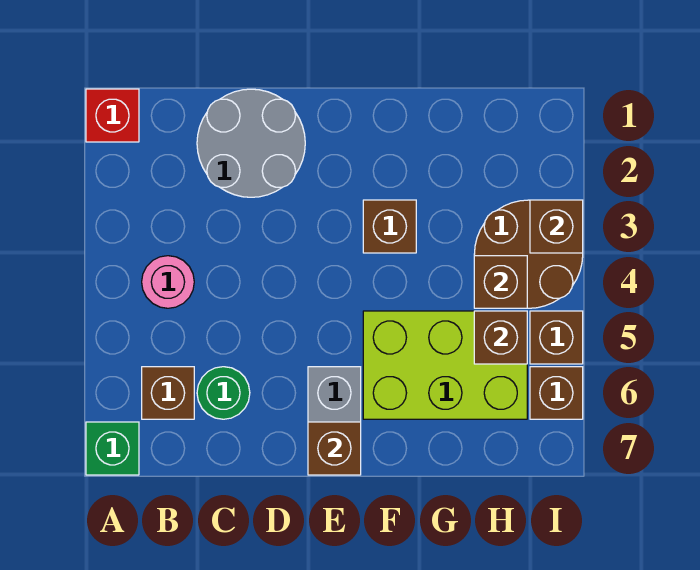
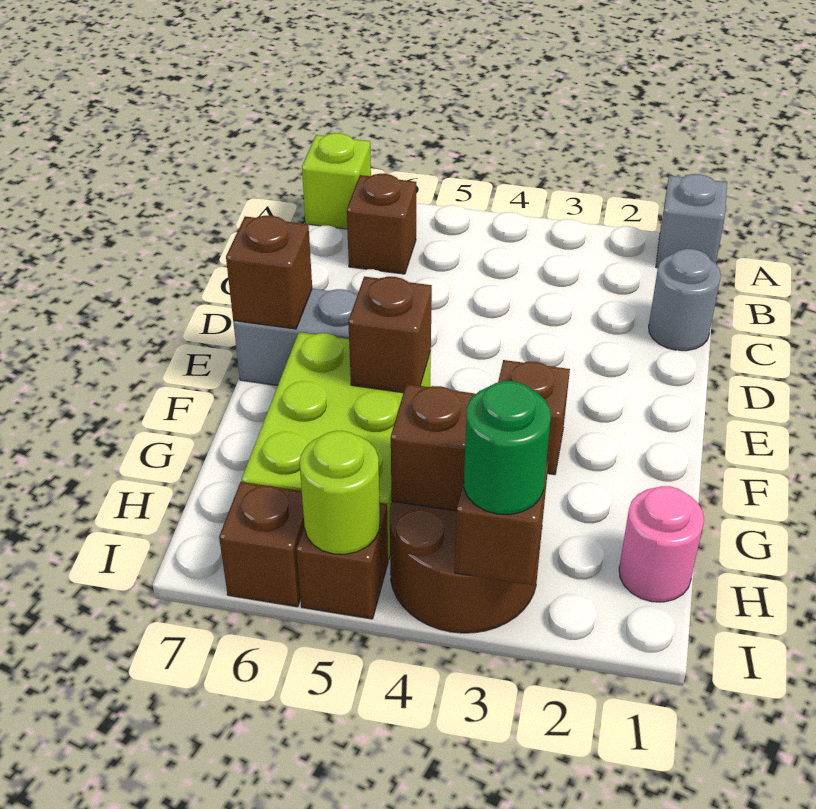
red brick A1 level 1 -> grey brick A1 level 1
green brick A7 level 1 -> lime brick A7 level 1
pink round brick B4 level 1 -> pink round brick H1 level 1
grey round brick C1:D2 level 1 -> grey round brick C1 level 1
green round brick C6 level 1 -> green round brick I3 level 3
brown brick H5 level 2 -> brown brick F5 level 2
none -> lime round brick I5 level 2

